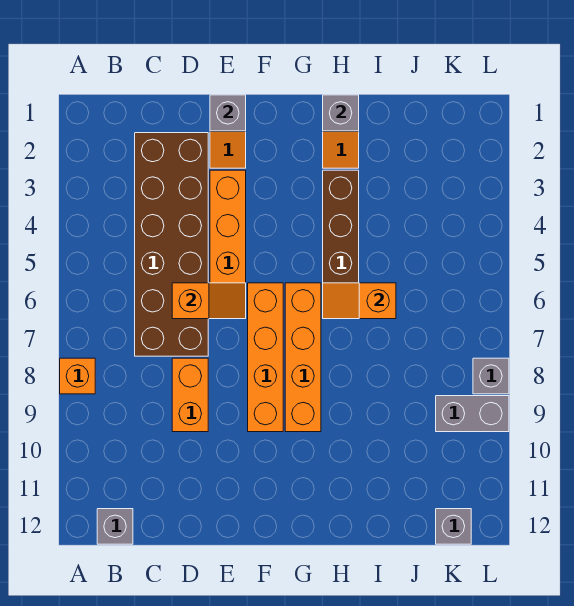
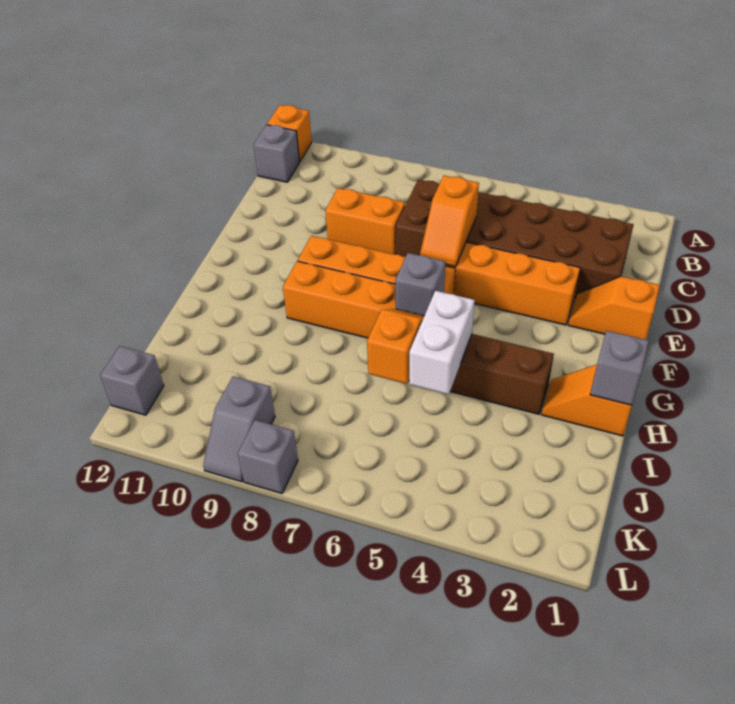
orange brick A8 level 1 -> orange brick A12 level 1
grey brick E1 level 2 -> grey brick G6 level 2
none -> white brick H5:I5 level 2
grey brick K9:L9 level 1 -> grey slope K9:L9 level 1 top K

